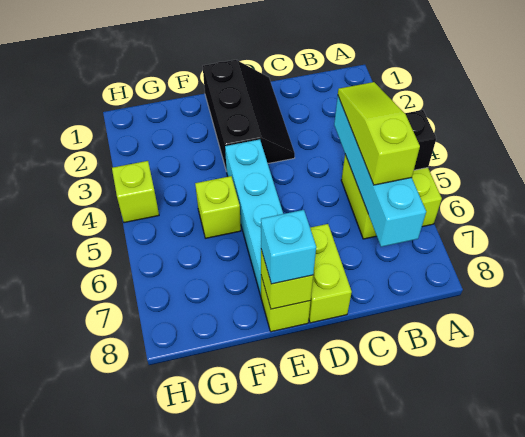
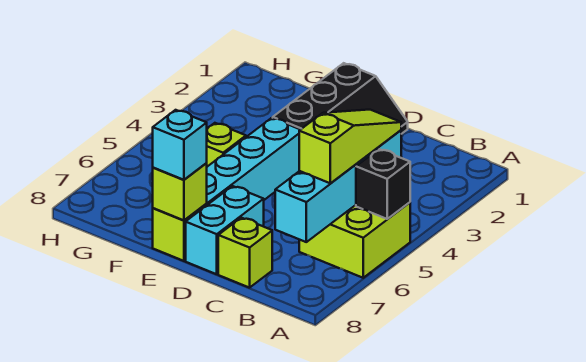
lime brick D7:D8 level 1 -> cyan brick D7:D8 level 1
lime brick H4 level 1 -> lime brick C8 level 1

